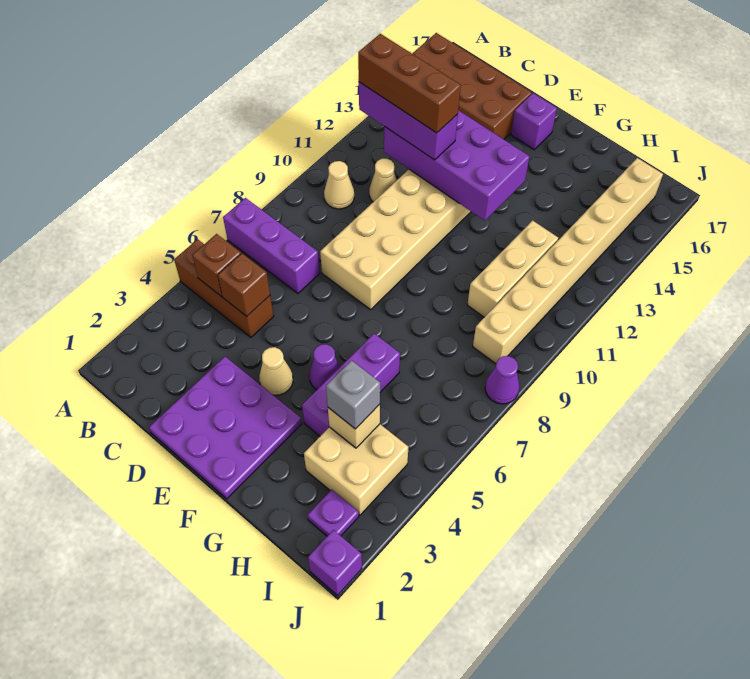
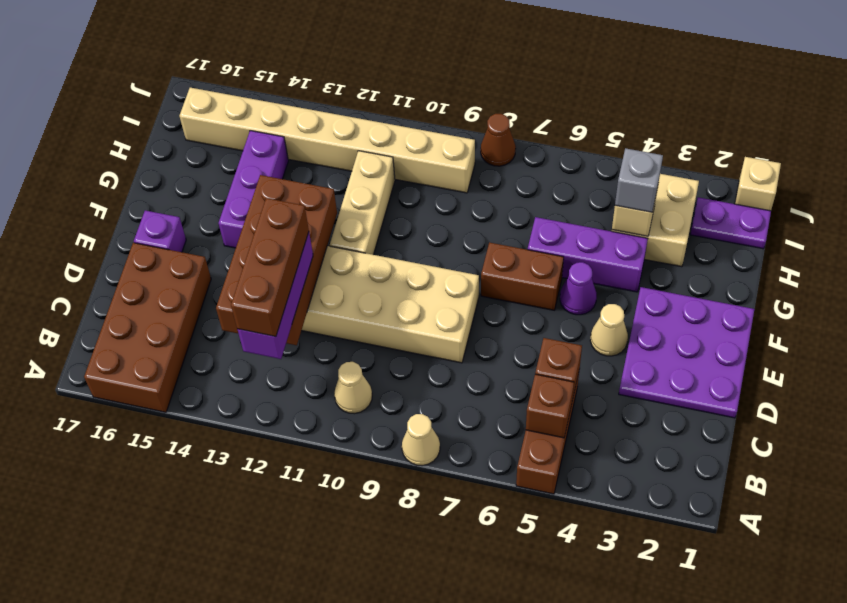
purple brick A7:C7 level 1 -> purple brick F14:H14 level 1
tan cone C11 level 1 -> tan cone A8 level 1
purple brick C12:F13 level 2 -> brown brick C12:F13 level 2
none -> brown brick F6:F7 level 1
tan brick H10:H12 level 1 -> tan brick F11:H11 level 1
purple plate I2 level 1 -> purple plate I1:I2 level 1
purple brick J1 level 1 -> tan brick J1 level 1
purple cone J8 level 1 -> brown cone J8 level 1

